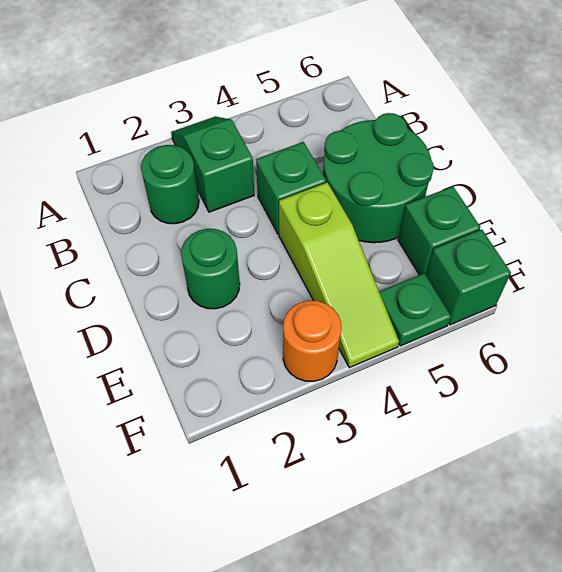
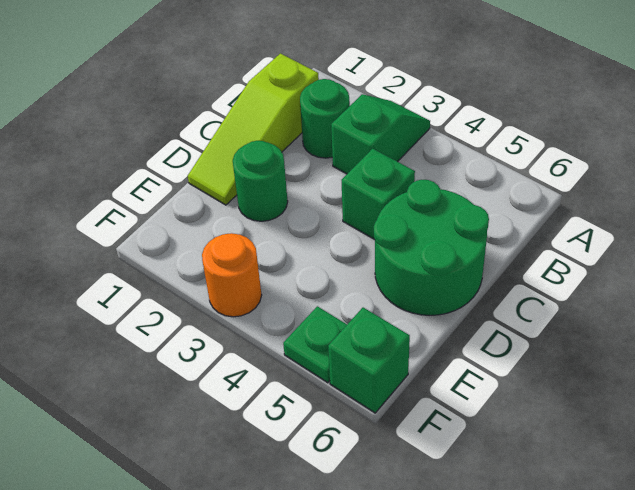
lime slope D4:F4 level 1 top D -> lime slope B1:D1 level 1 top B
green brick E6 level 1 -> none

